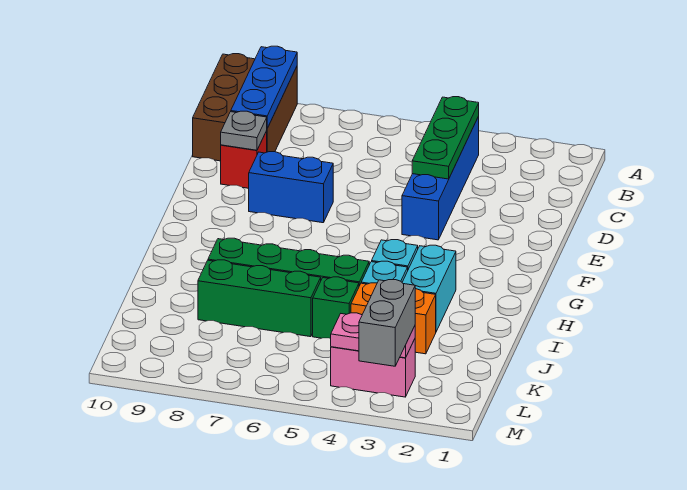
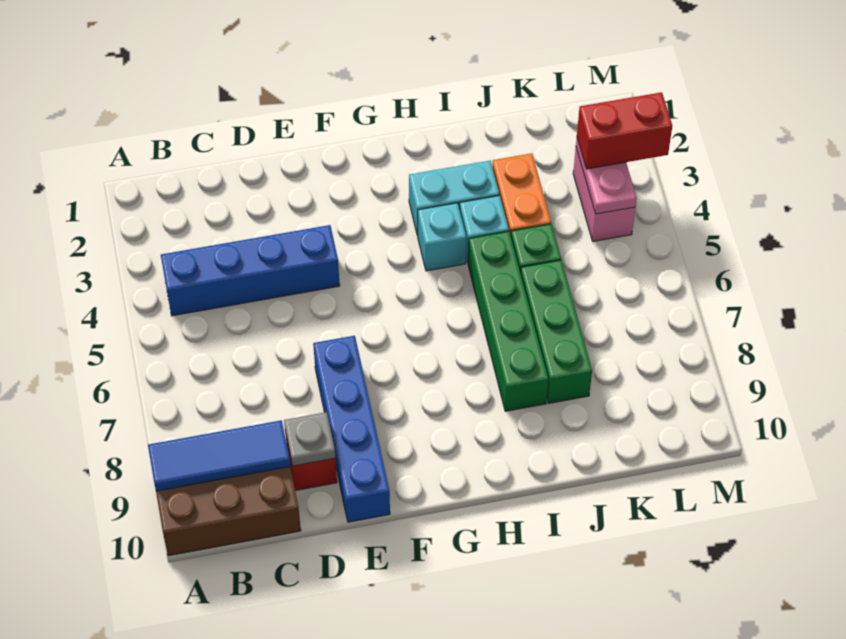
blue plate A9:C9 level 2 -> blue tile A9:C9 level 2
green plate B4:D4 level 2 -> none
blue brick E7:E8 level 1 -> blue brick E7:E10 level 1
grey brick L3:M3 level 3 -> red brick L3:M3 level 3

